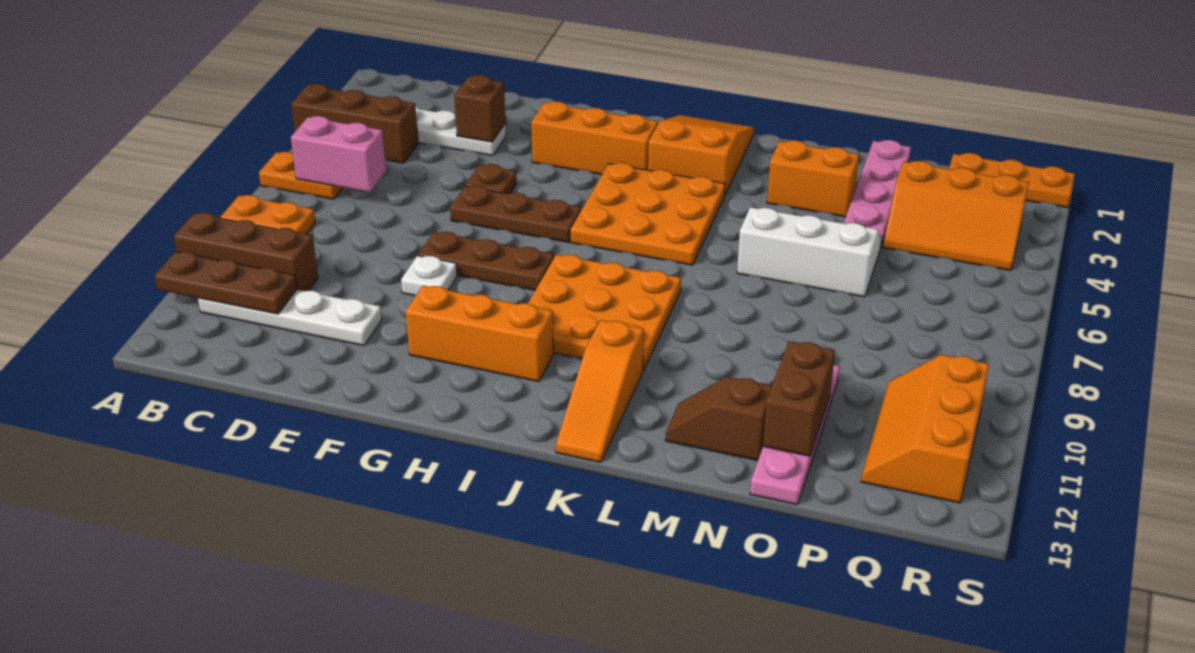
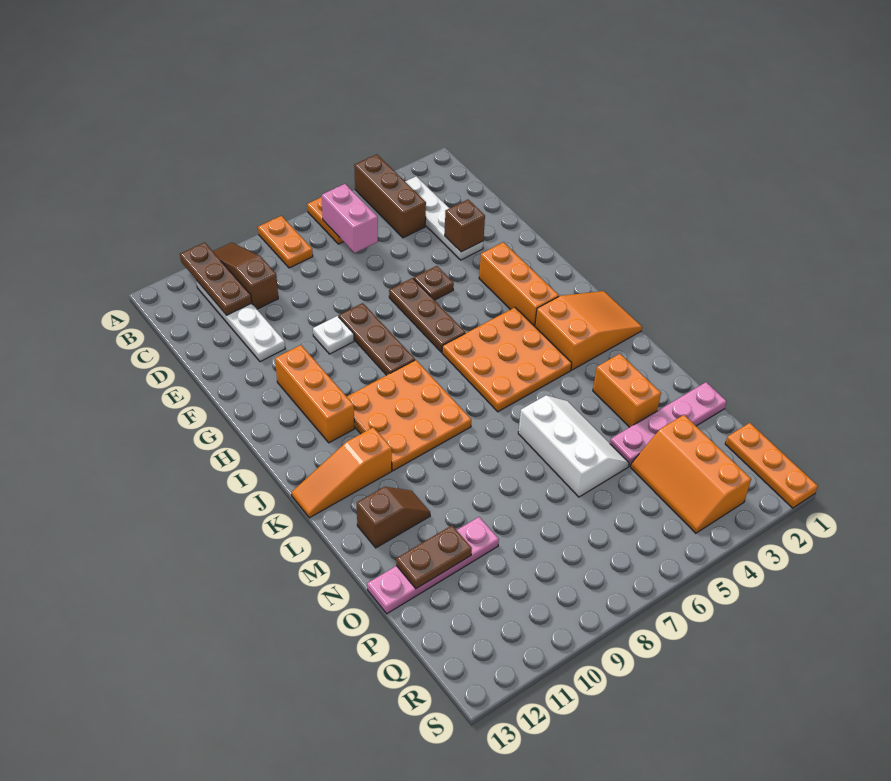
brown brick A10:C10 level 1 -> brown slope A10:C10 level 1 top C
brown slope M12:N12 level 1 top N -> brown slope M11:M12 level 1 top 12
brown brick O11:O12 level 2 -> brown plate O11:O12 level 2
orange slope Q10:R12 level 1 top R -> none

